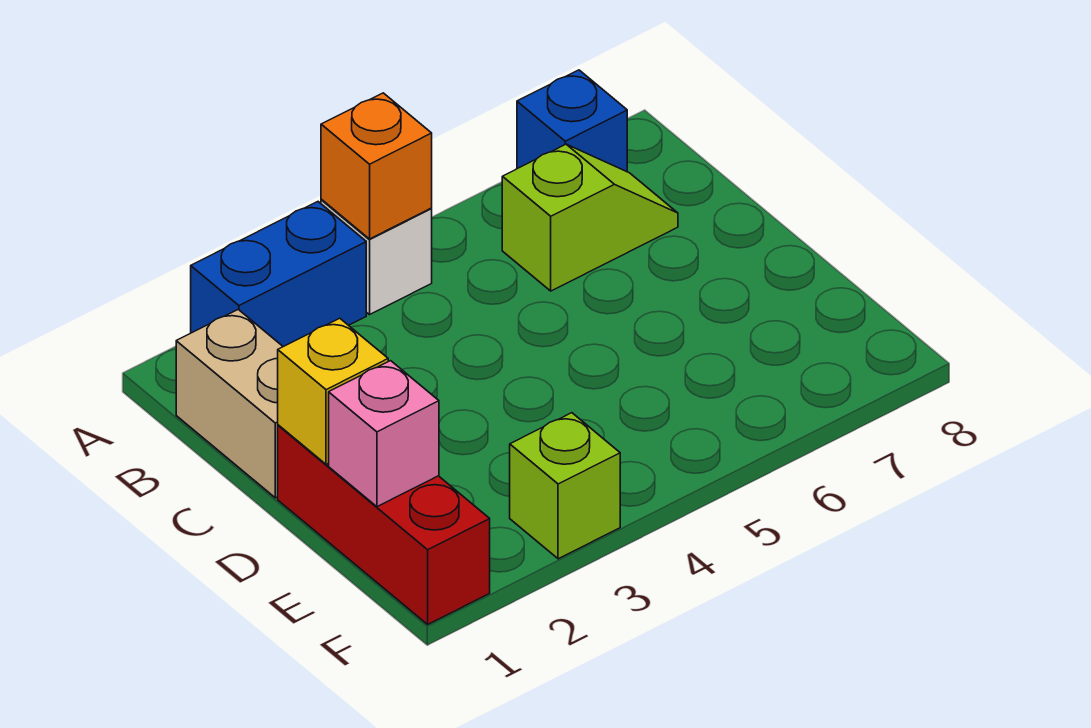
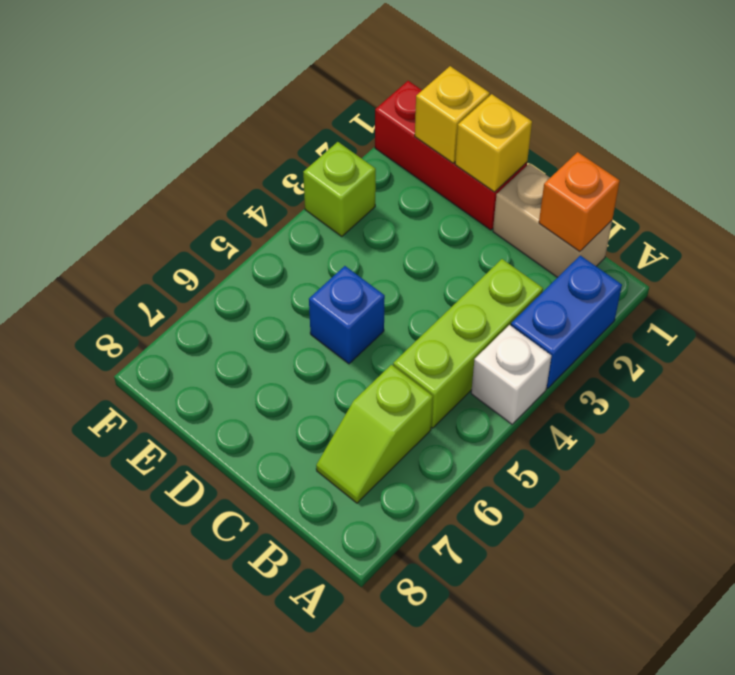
orange brick A4 level 2 -> orange brick B1 level 2
blue brick A7 level 1 -> blue brick D5 level 1
none -> lime brick B3:B5 level 1
pink brick E1 level 2 -> yellow brick E1 level 2

